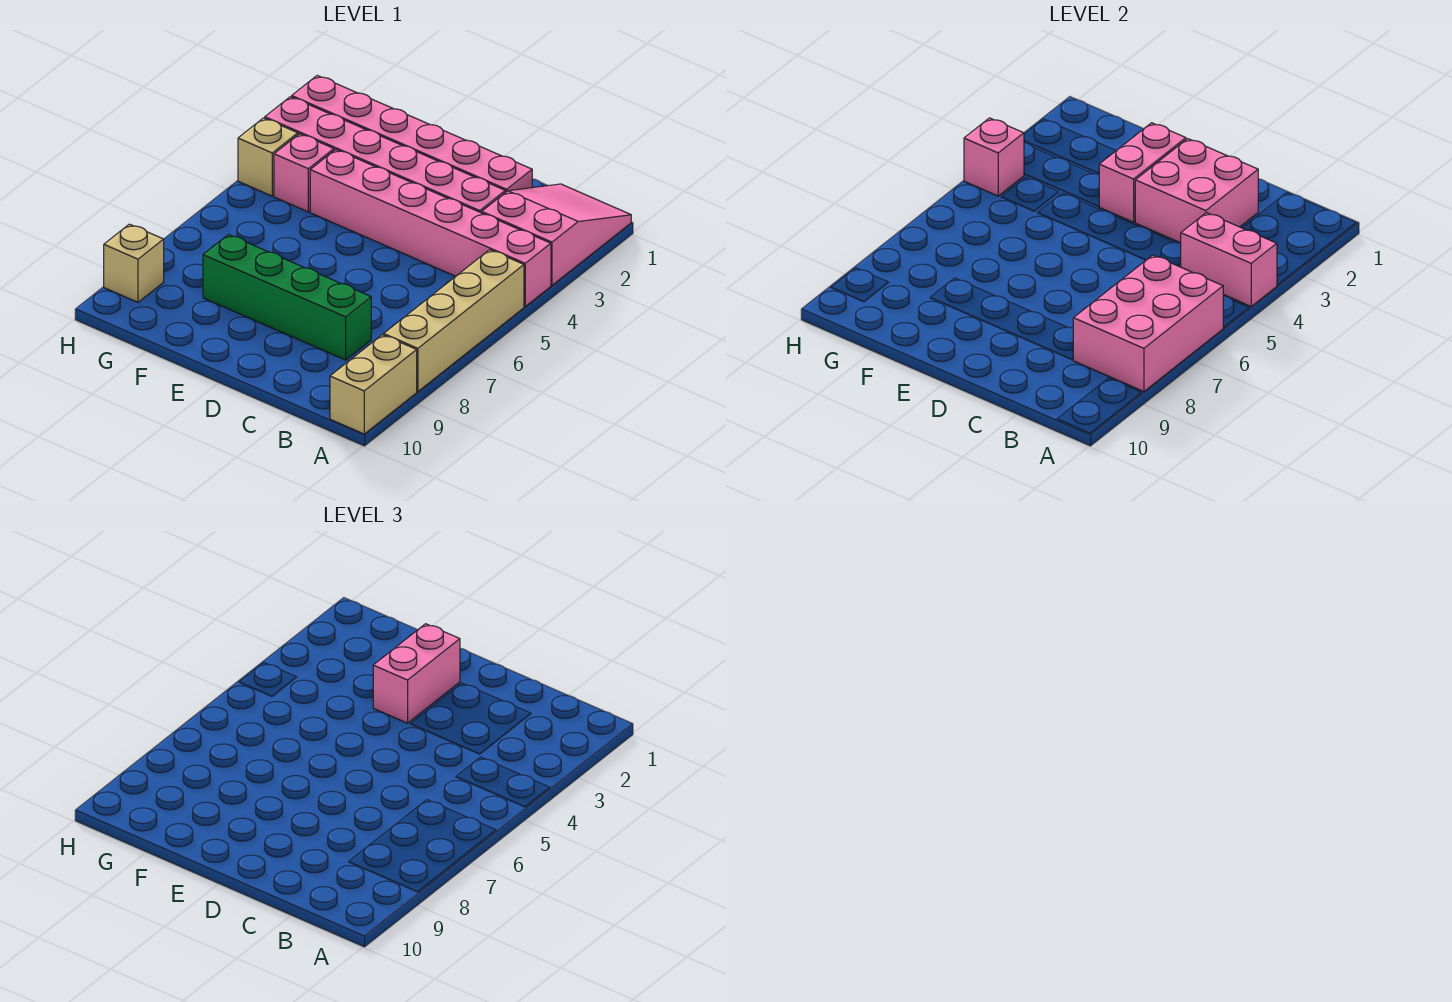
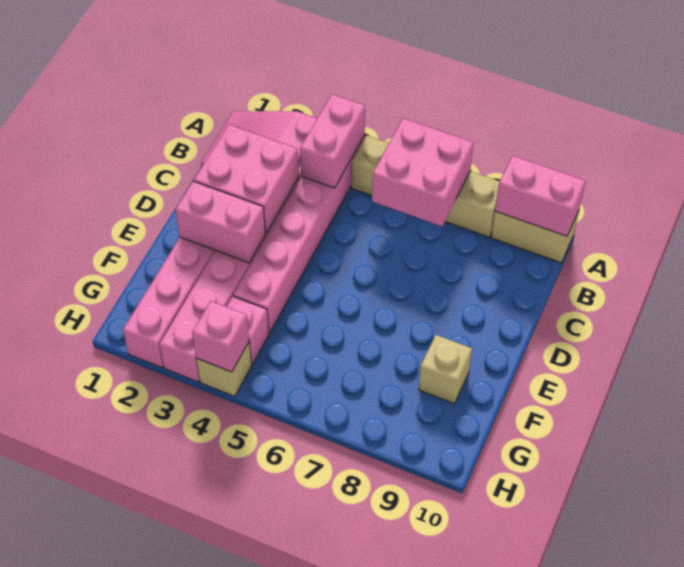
pink brick A6:B8 level 2 -> pink brick A6:B7 level 2
green brick C8:F8 level 1 -> none
pink brick E2:E3 level 3 -> pink brick A9:A10 level 2
tan brick H9 level 1 -> tan brick F9 level 1

